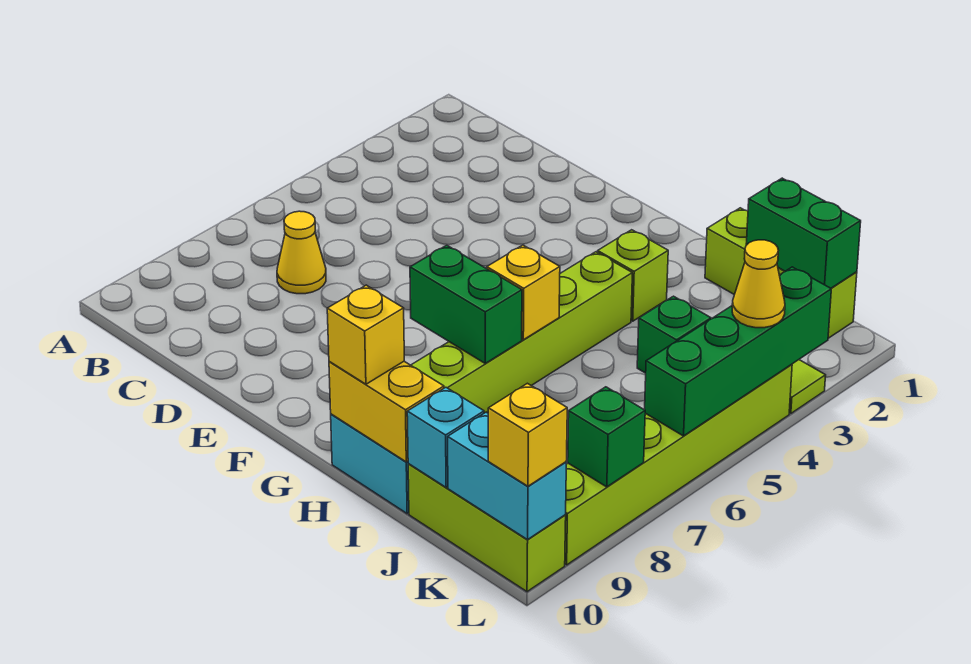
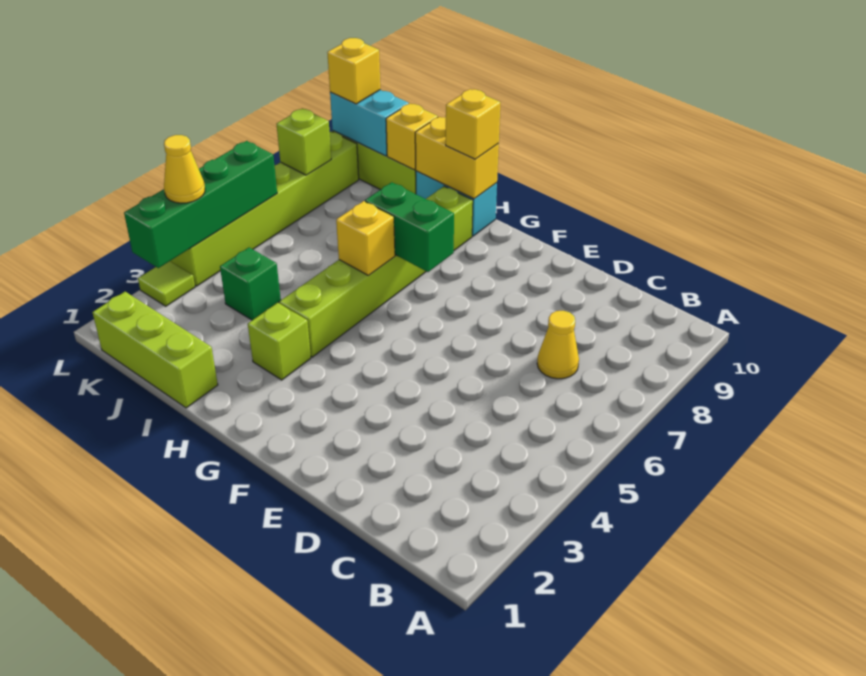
green brick J1:K1 level 2 -> none
cyan brick J10 level 2 -> yellow brick J10 level 2
green brick L8 level 2 -> lime brick L8 level 2

